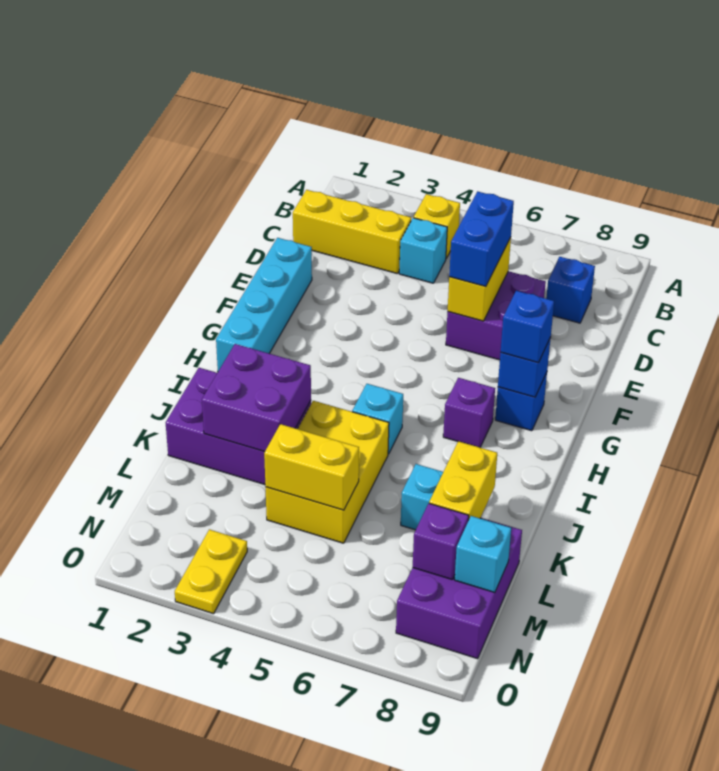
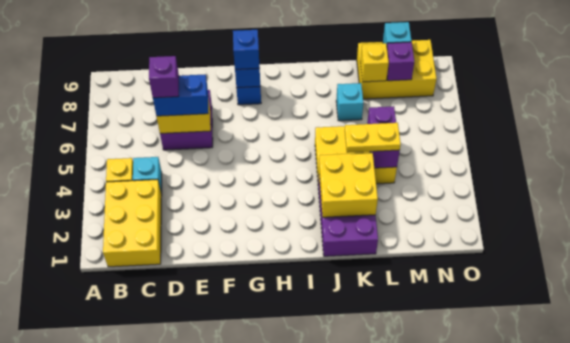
yellow brick C1:C3 level 1 -> yellow brick B1:C3 level 1
blue brick C8 level 1 -> none
cyan brick E1:H1 level 1 -> none
purple brick H7 level 1 -> purple brick D6 level 4
cyan brick I5 level 1 -> none
purple brick J2:K3 level 2 -> yellow brick J2:K3 level 2
yellow brick K8:L8 level 2 -> yellow brick L8 level 2
yellow brick L4:L5 level 2 -> purple brick L4:L5 level 2
purple brick L8:N9 level 1 -> yellow brick L8:N9 level 1
yellow plate N3:O3 level 1 -> yellow plate K4:L4 level 3

